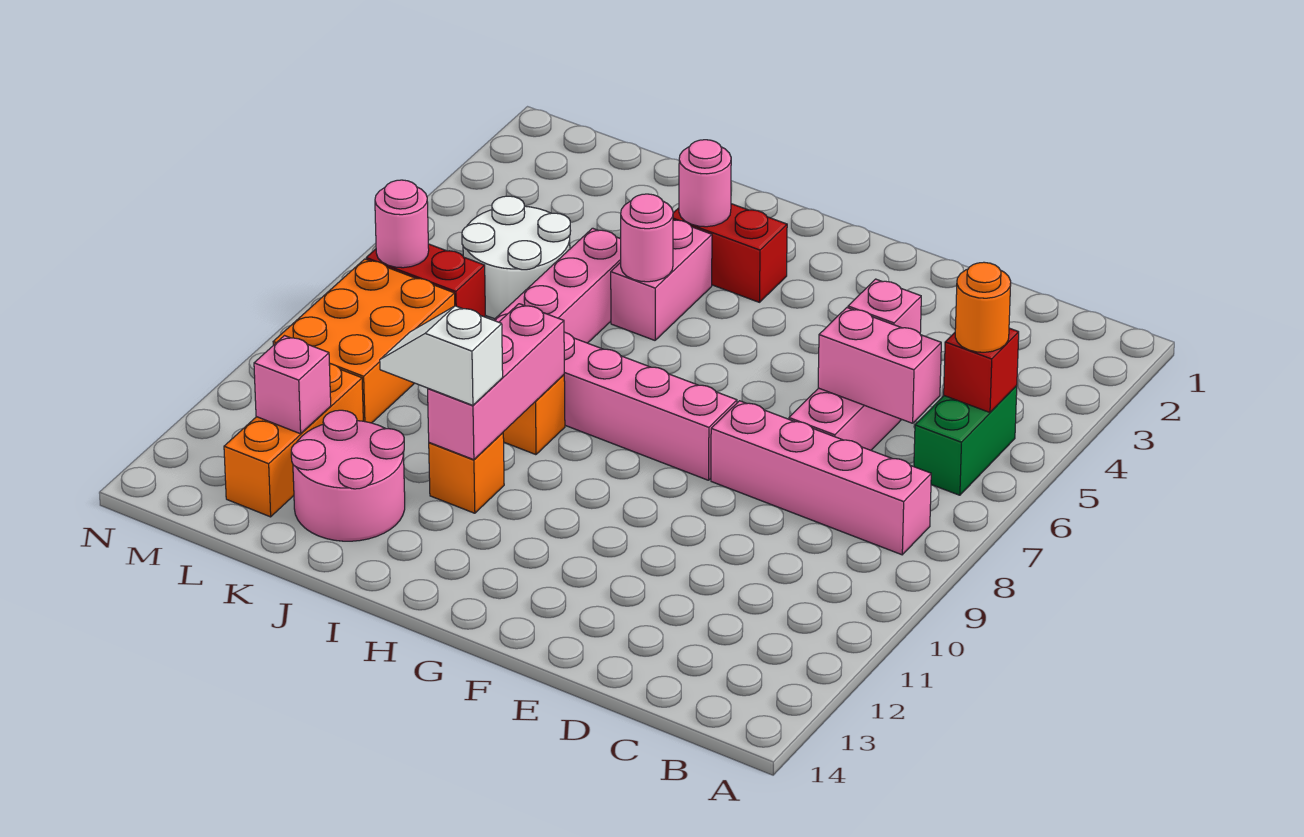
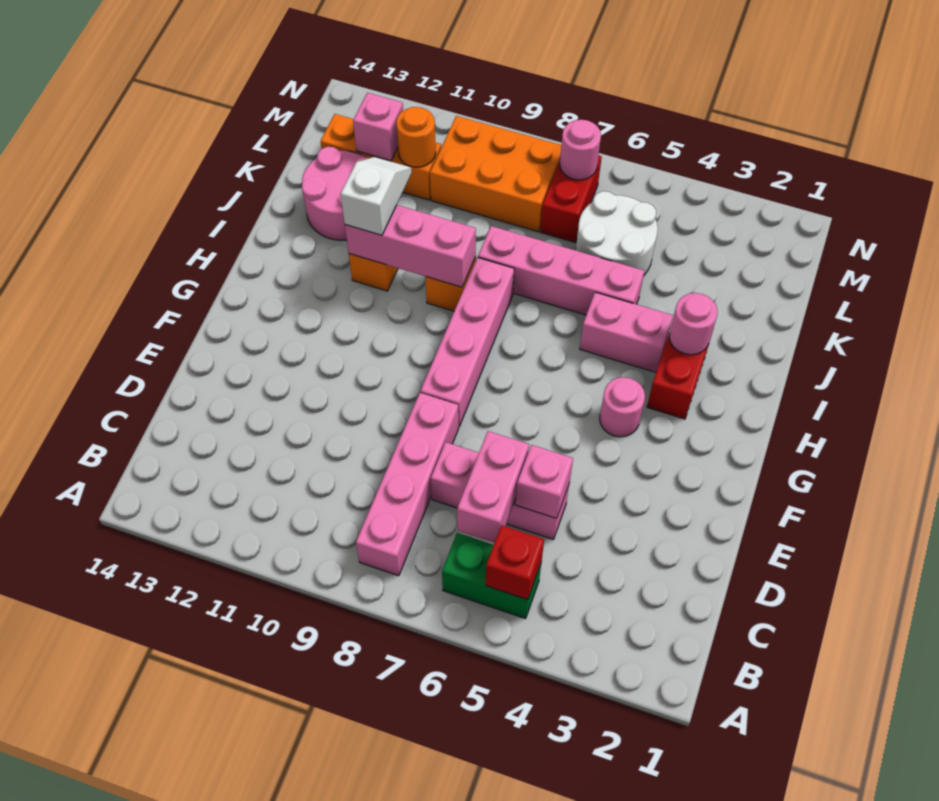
orange round brick B5 level 3 -> orange round brick L11 level 2
pink round brick I5 level 2 -> pink round brick G4 level 1

